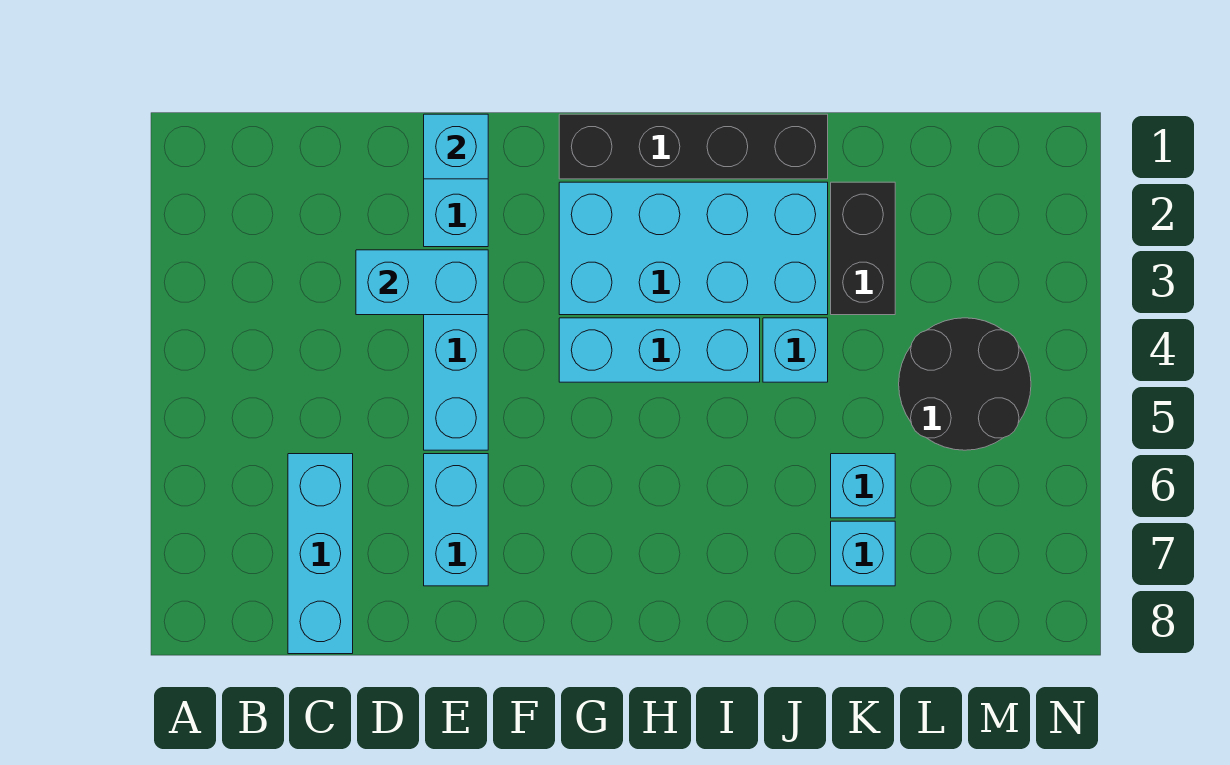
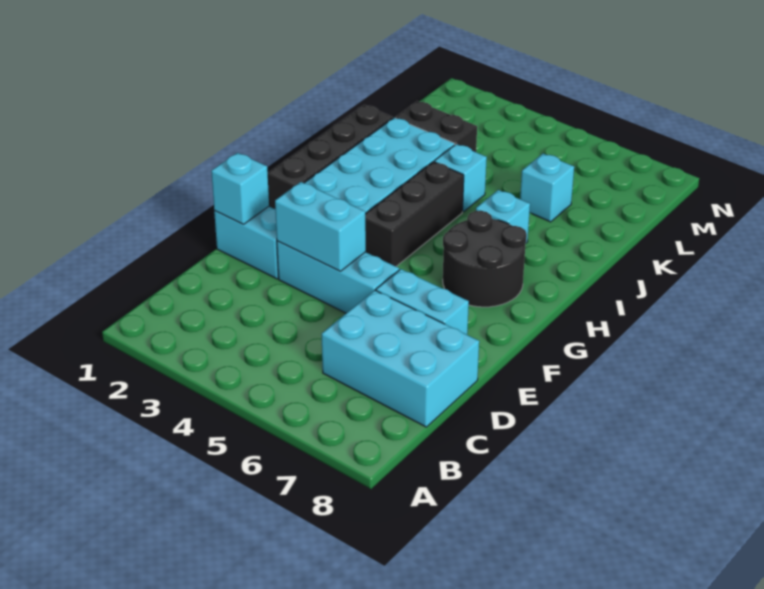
cyan brick C6:C8 level 1 -> cyan brick C6:D8 level 1
cyan brick D3:E3 level 2 -> cyan brick E3:E4 level 2
cyan brick G4:I4 level 1 -> black brick G4:I4 level 1
cyan brick K7 level 1 -> cyan brick I6 level 1
black round brick L4:M5 level 1 -> black round brick G6:H7 level 1

